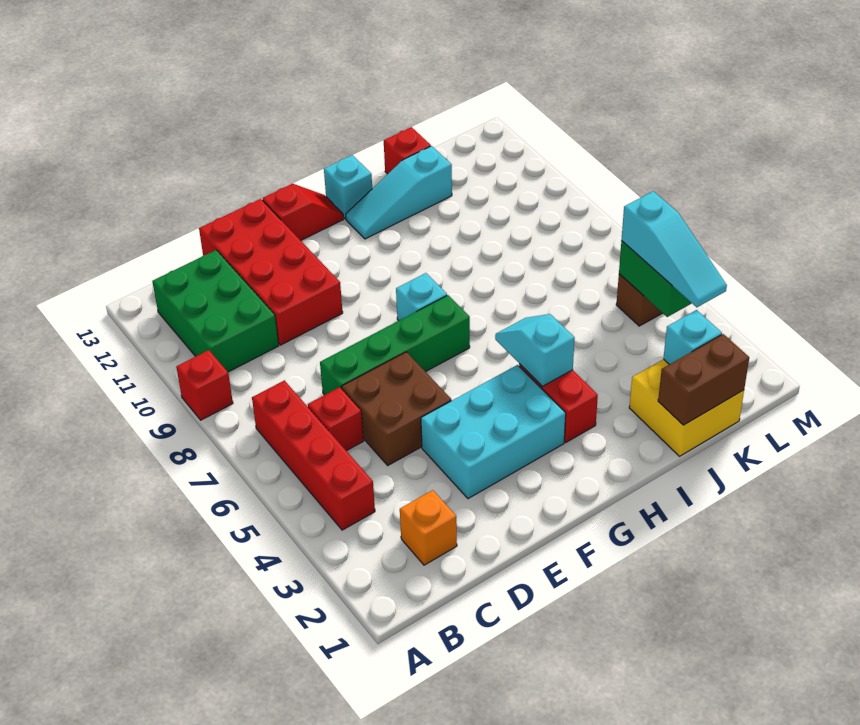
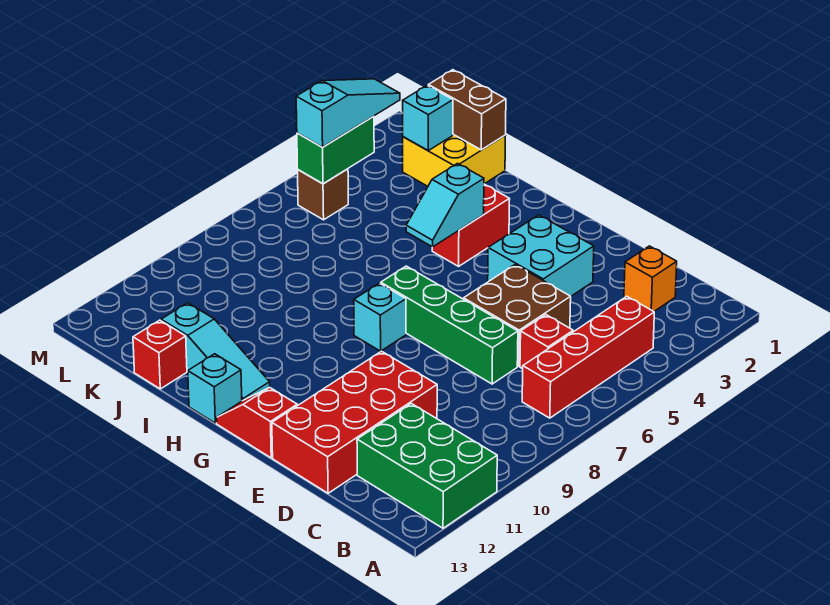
red brick A9 level 1 -> none
green brick B10:C12 level 1 -> green brick A11:C12 level 1
cyan brick E3:G4 level 1 -> cyan brick E3:F4 level 1

